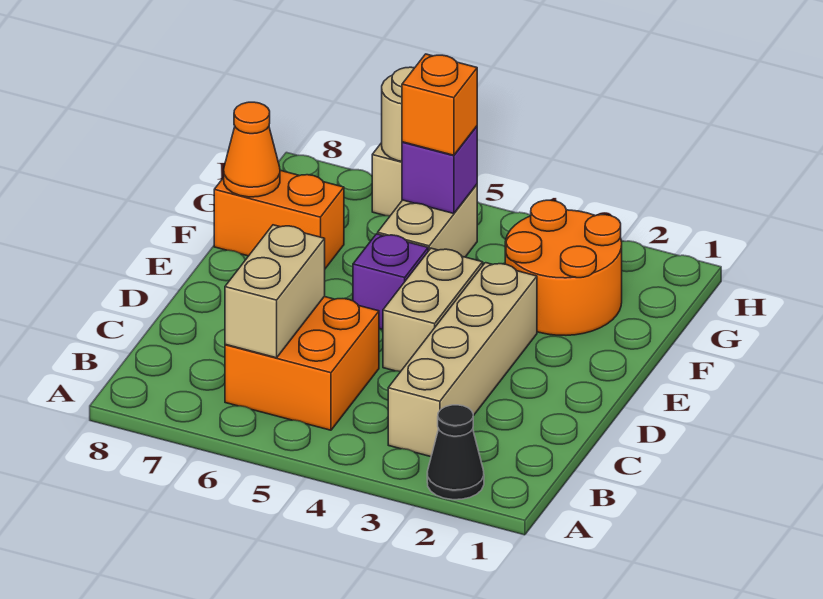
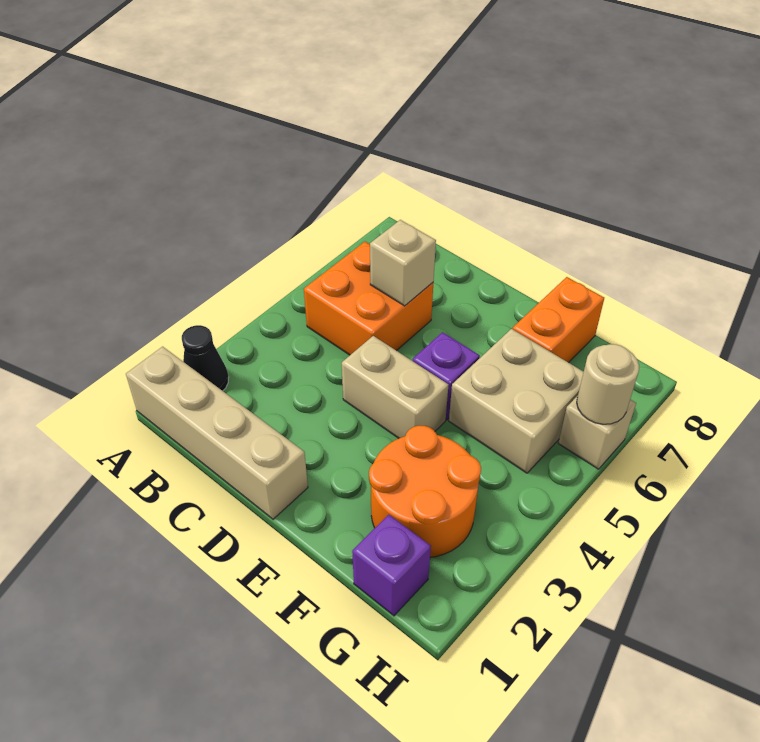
tan brick B3:E3 level 1 -> tan brick A1:D1 level 1
tan brick B6:C6 level 2 -> tan brick C6 level 2
tan brick F5:G5 level 1 -> tan brick F5:G6 level 1
orange cone F8 level 2 -> none
purple brick G5 level 2 -> purple brick G1 level 1
orange brick G5 level 3 -> none

